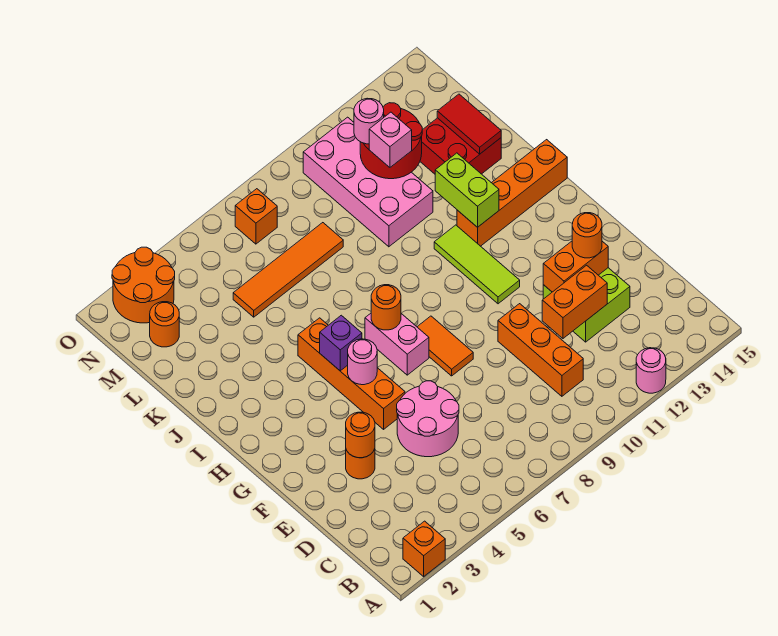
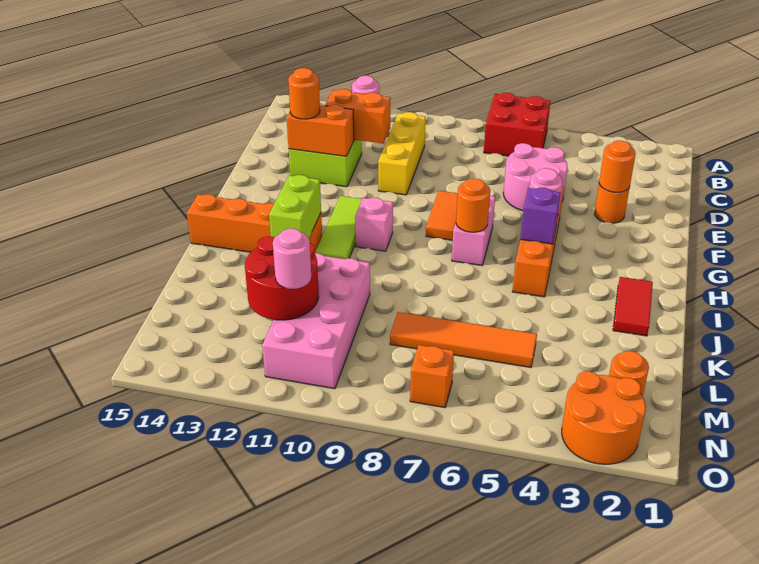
orange brick A2 level 1 -> none
orange brick C10:E10 level 1 -> yellow brick C10:E10 level 1
red brick K13:L14 level 1 -> red brick A6:B7 level 1
red tile K14:L14 level 2 -> red tile I2:J2 level 1
pink brick L11 level 3 -> pink brick H10 level 1

